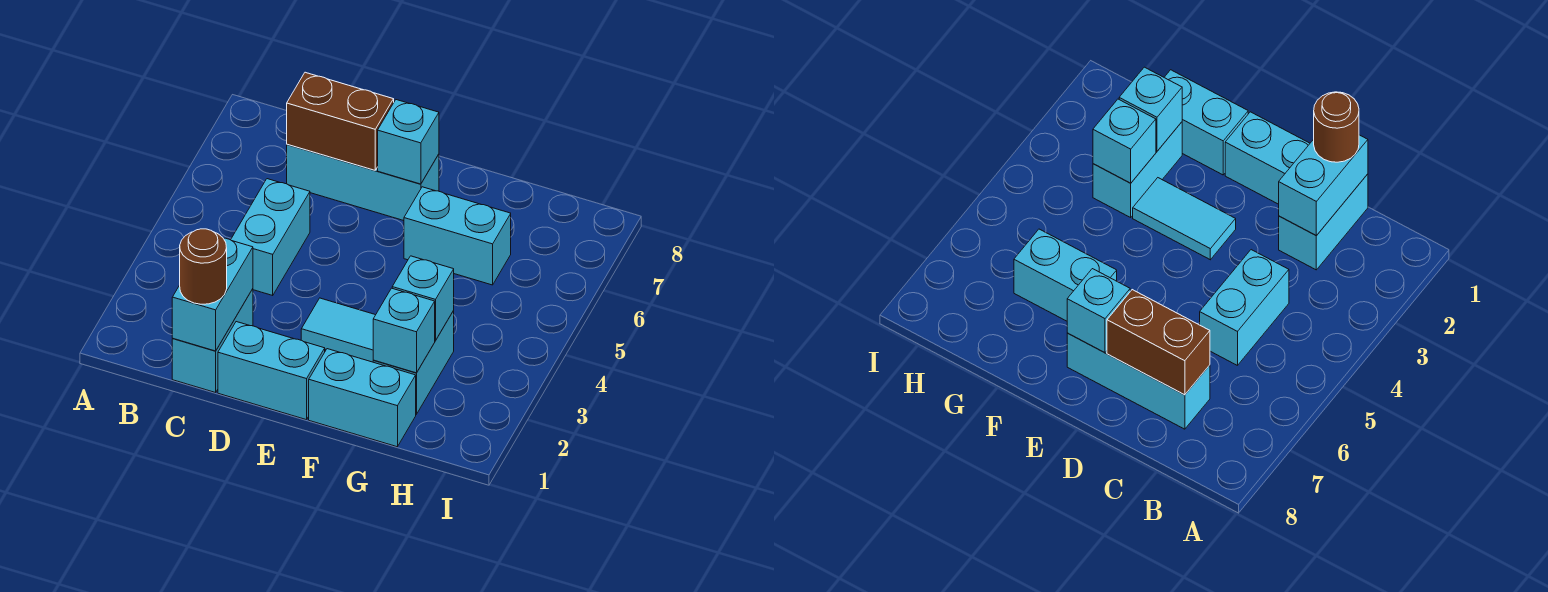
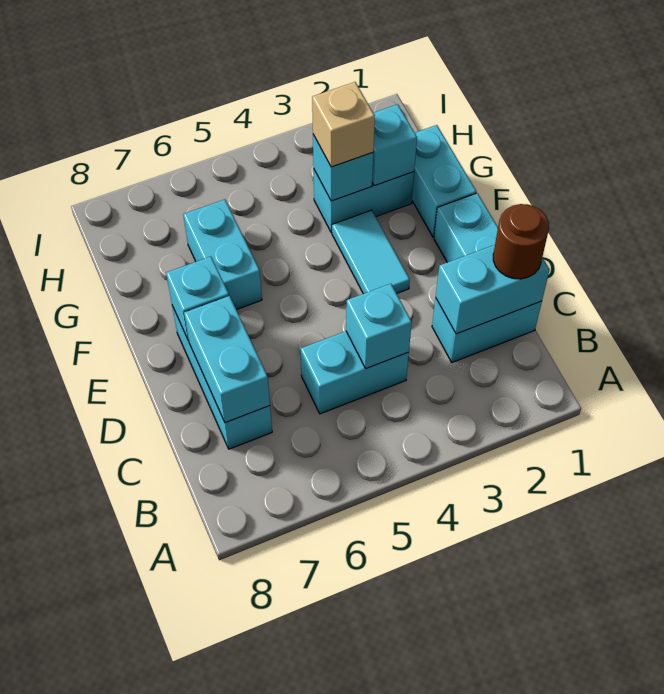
none -> cyan brick C4 level 2
brown brick C7:D7 level 2 -> cyan brick C7:D7 level 2
none -> tan brick G3 level 3

